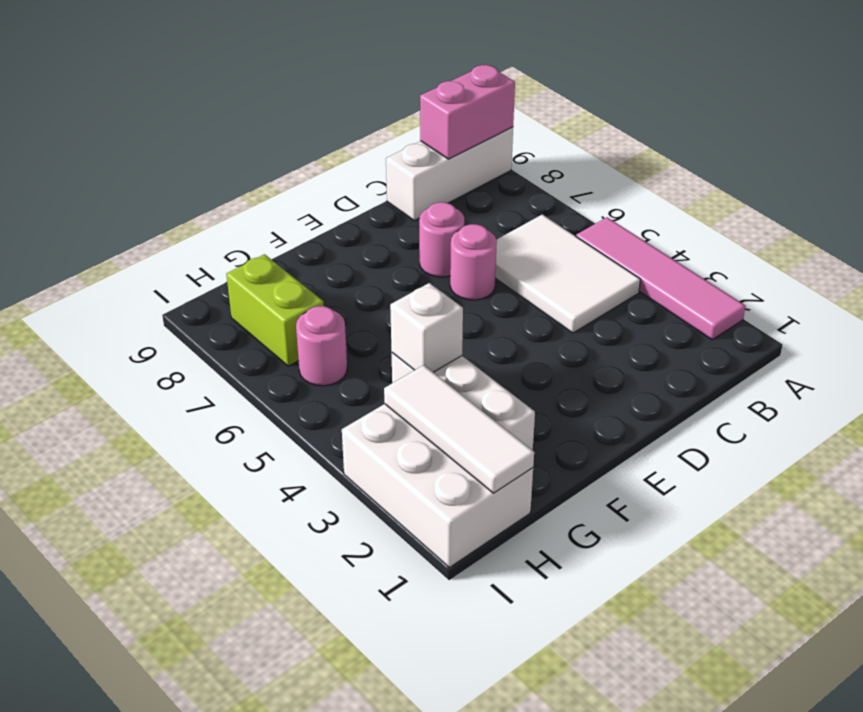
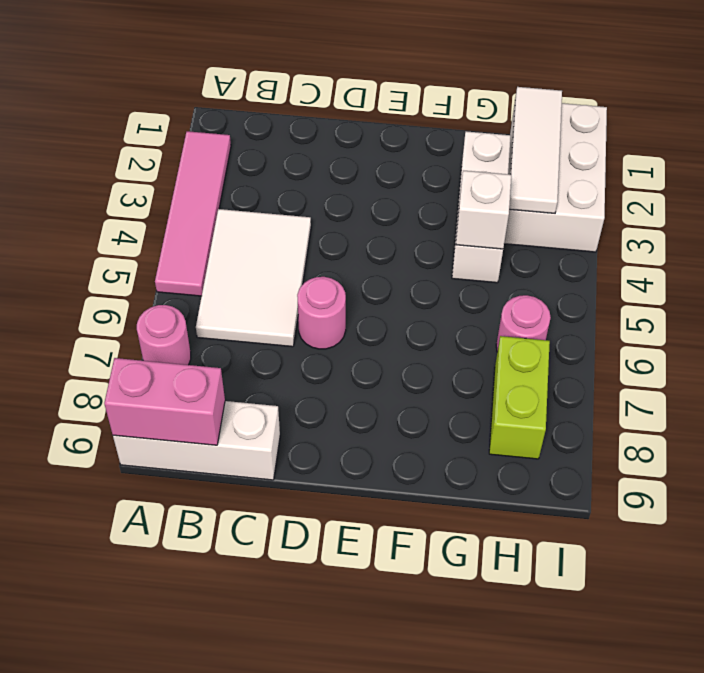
pink round brick D7 level 1 -> pink round brick A7 level 1

